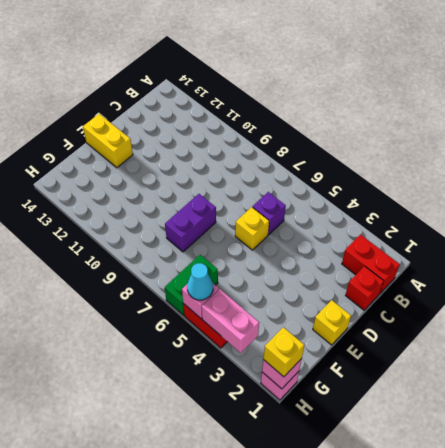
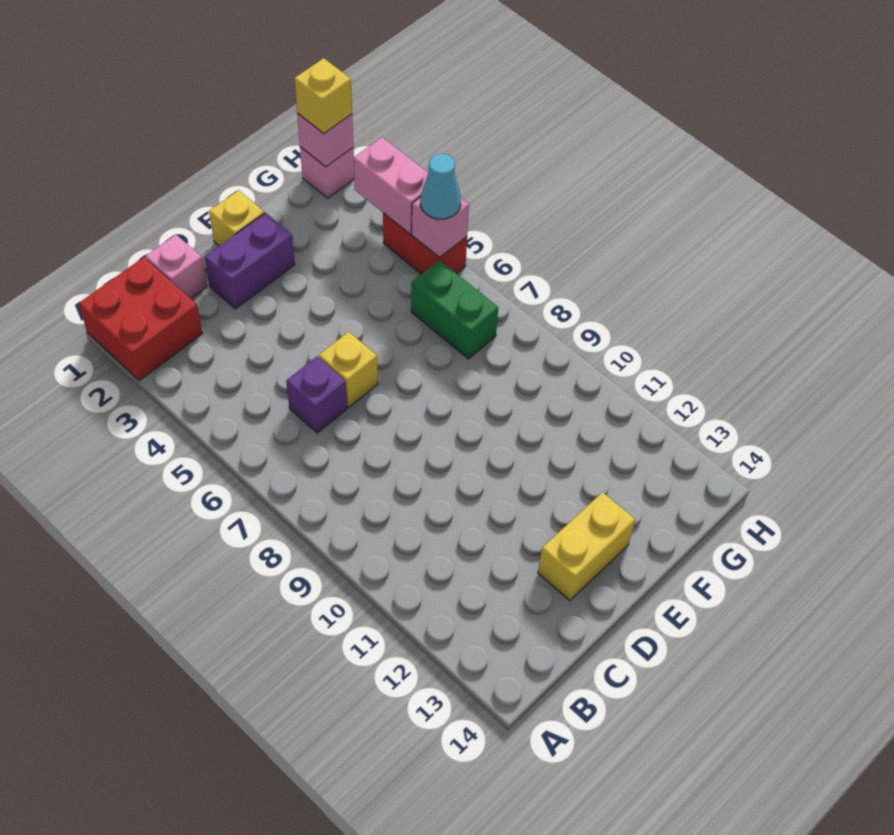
red brick B1:B2 level 1 -> red brick A1:B2 level 1
red brick C1 level 1 -> pink brick C1 level 1
purple brick E8:F8 level 1 -> purple brick D2:E2 level 1
yellow brick E13:E14 level 1 -> yellow brick D13:E13 level 1
green brick G6:H6 level 1 -> green brick G6:G7 level 1

